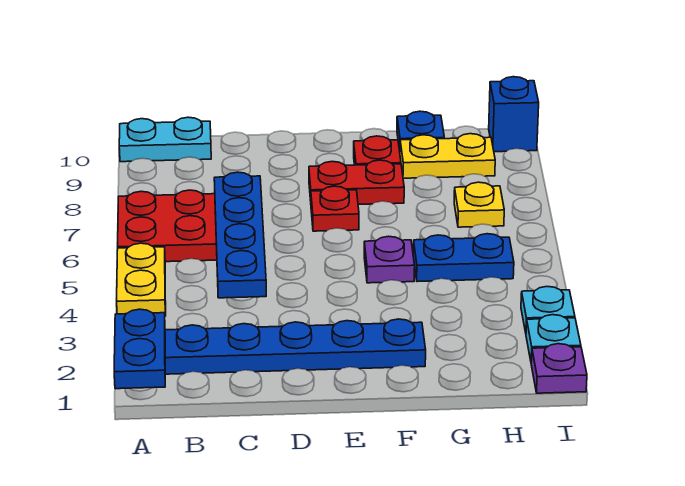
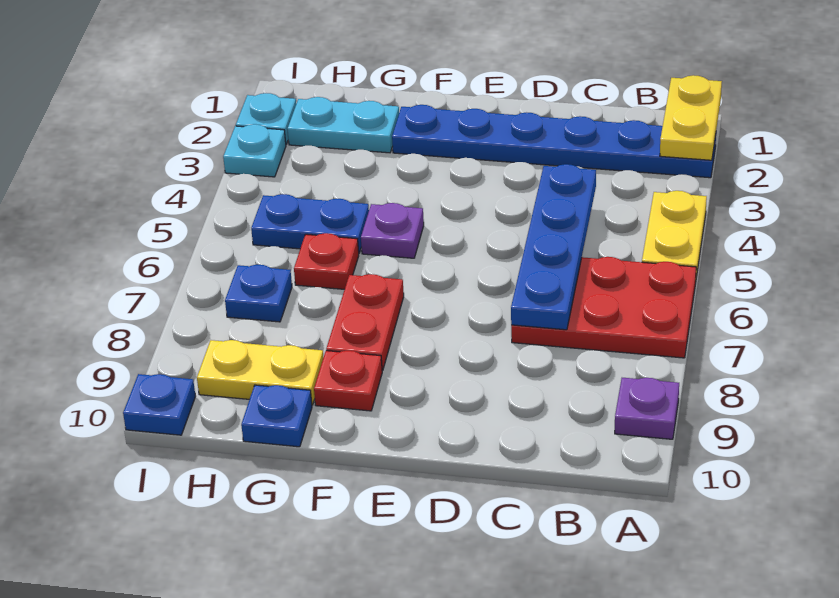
blue plate A1:A2 level 2 -> yellow plate A1:A2 level 2
cyan plate A10:B10 level 1 -> cyan plate G2:H2 level 1
red plate E7 level 1 -> red plate G6 level 1
red plate E8:F8 level 1 -> red plate F7:F8 level 1
yellow plate H7 level 1 -> blue plate H7 level 1
purple plate I1 level 1 -> purple plate A9 level 1
blue brick I10 level 1 -> blue plate I10 level 1

